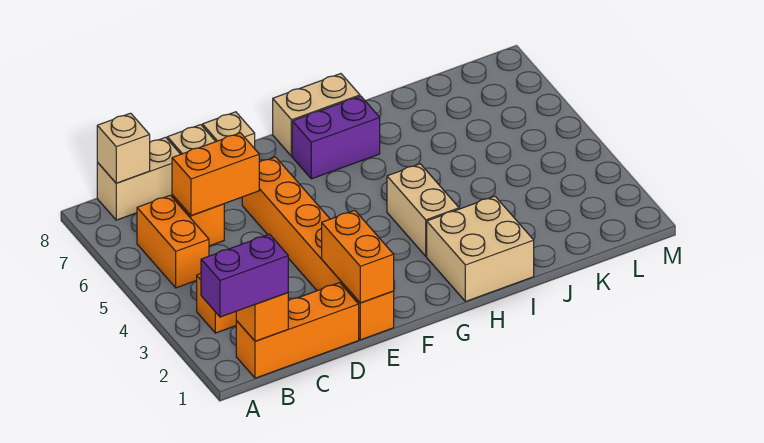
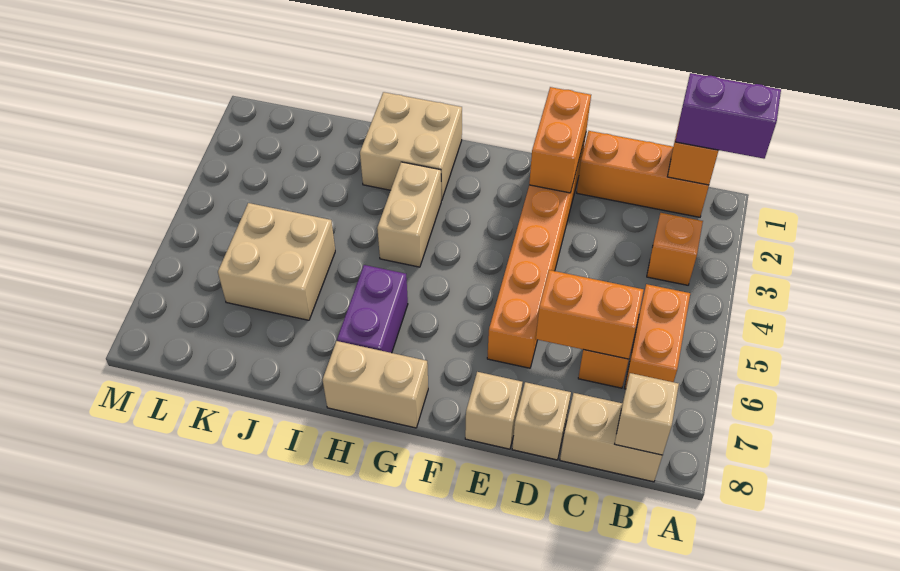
purple brick G7:H7 level 1 -> purple brick H6:H7 level 1
none -> tan brick J5:K6 level 1

